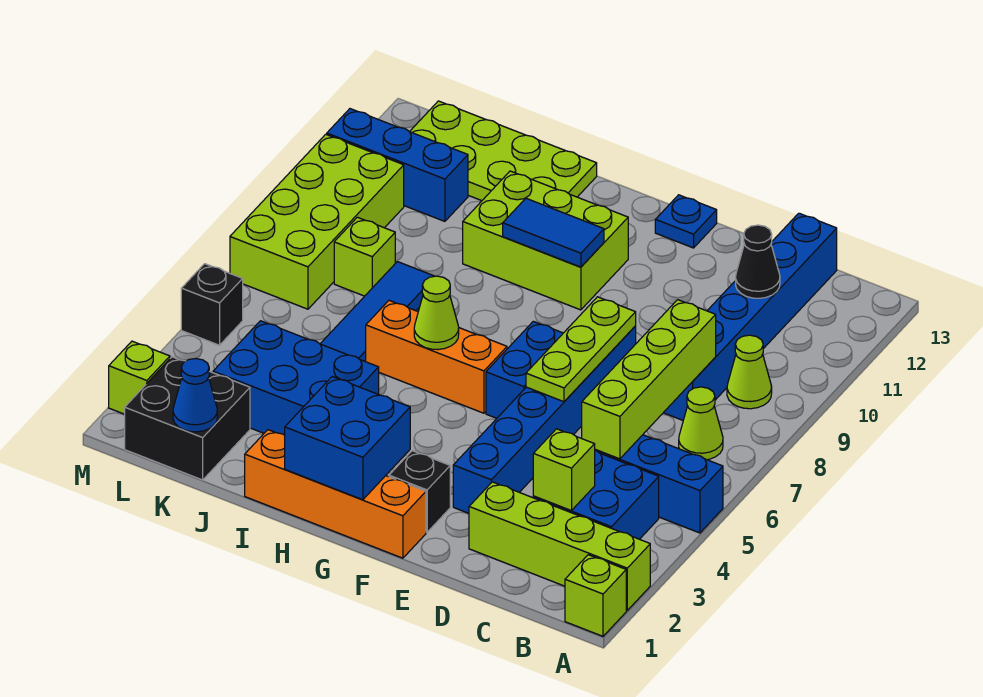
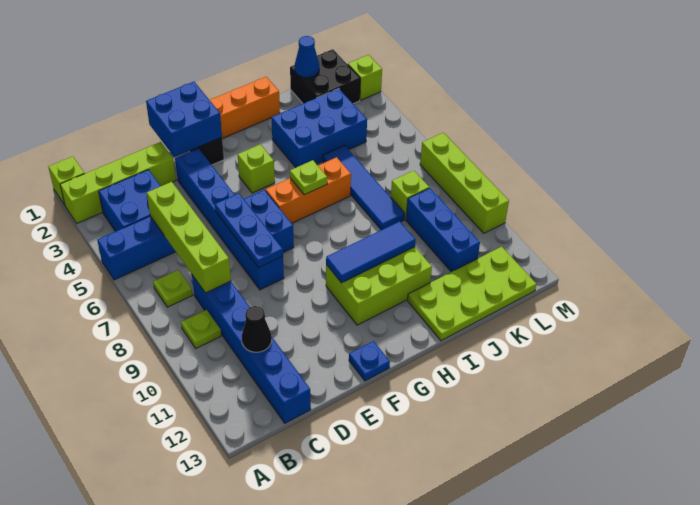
lime cone B7 level 1 -> lime plate B7 level 1
lime cone B9 level 1 -> lime plate B9 level 1
lime brick C3 level 2 -> lime brick G4 level 1
lime plate E6:E8 level 2 -> blue plate E6:E8 level 2
blue brick G1:H2 level 2 -> blue brick E1:F2 level 2
blue tile G10:H10 level 2 -> blue tile G10:I10 level 2
lime cone H6 level 2 -> lime plate H6 level 2
blue brick K11:M11 level 1 -> blue brick K9:K11 level 1
lime brick L7:M10 level 1 -> lime brick M7:M10 level 1
black brick M5 level 1 -> none

